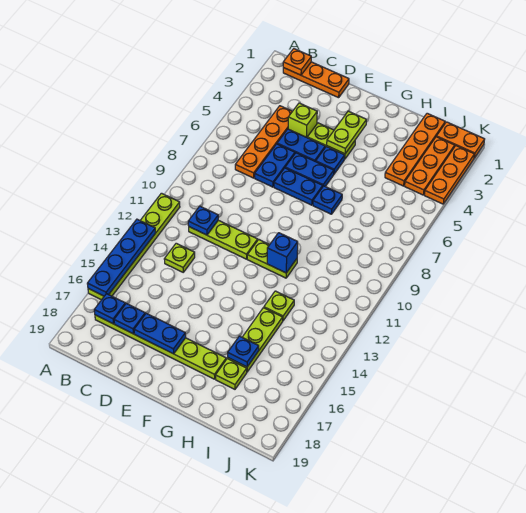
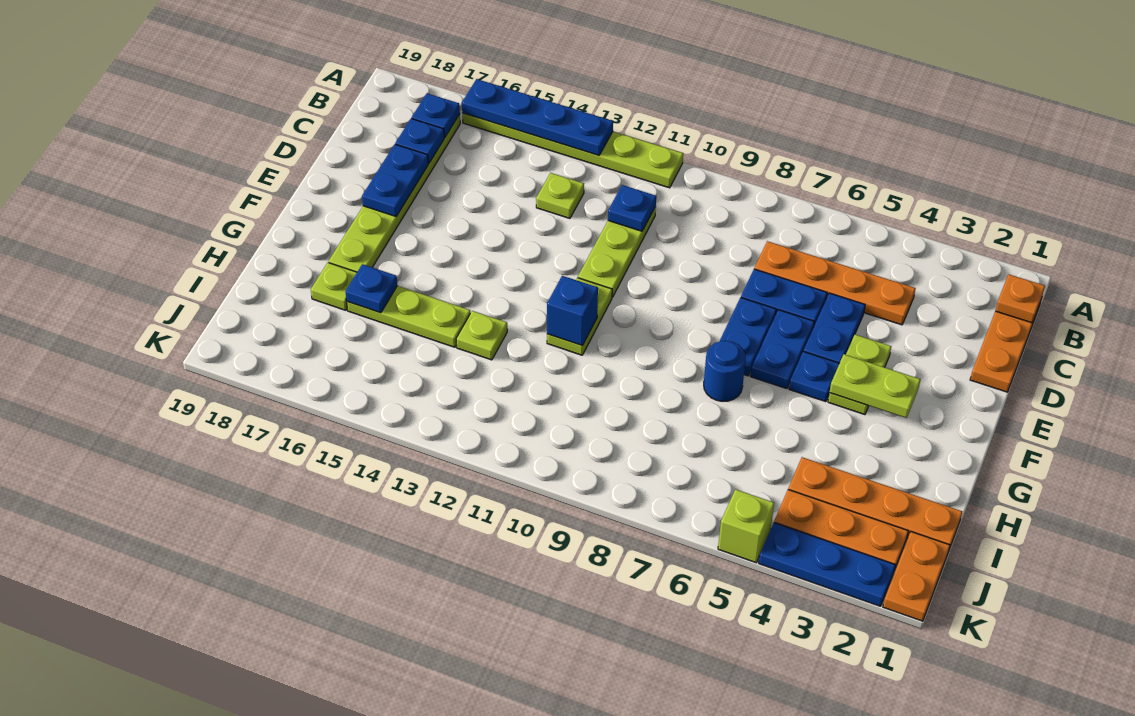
lime brick D4 level 1 -> lime brick K5 level 1
blue plate G7 level 1 -> blue round brick G7 level 1
orange plate K2:K4 level 1 -> blue plate K2:K4 level 1

